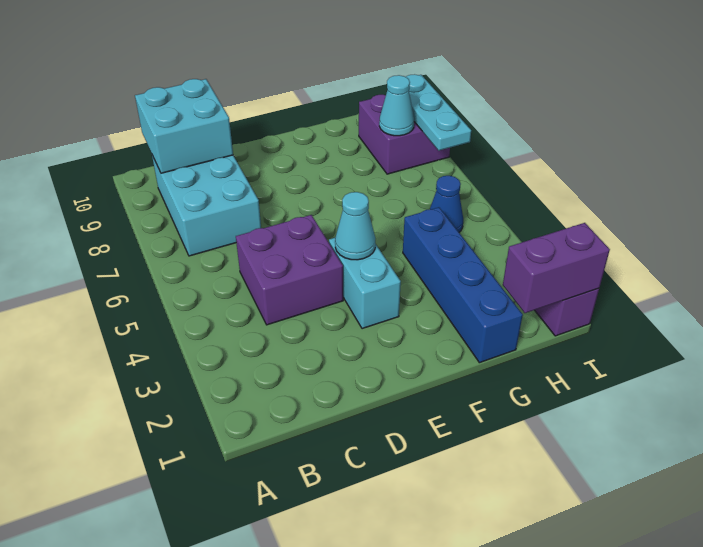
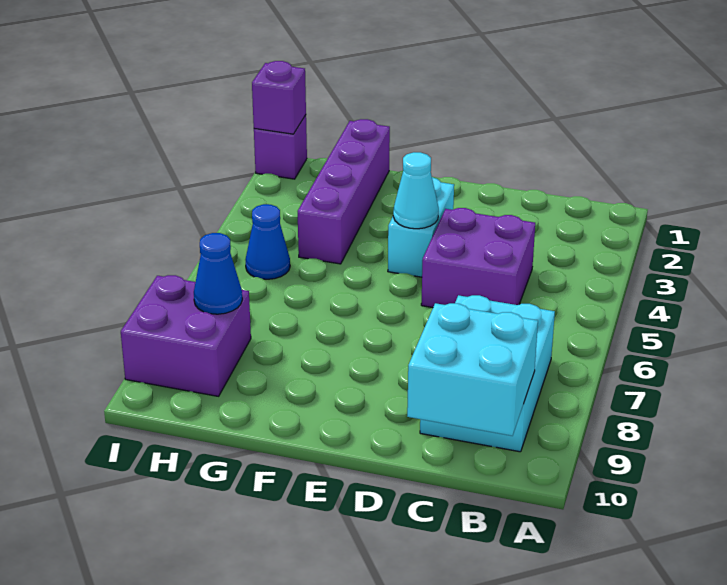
blue brick G1:G4 level 1 -> purple brick G1:G4 level 1
purple brick H1:I1 level 2 -> purple brick I1 level 2
cyan cone H8 level 2 -> blue cone H8 level 2
cyan plate I7:I9 level 2 -> none

